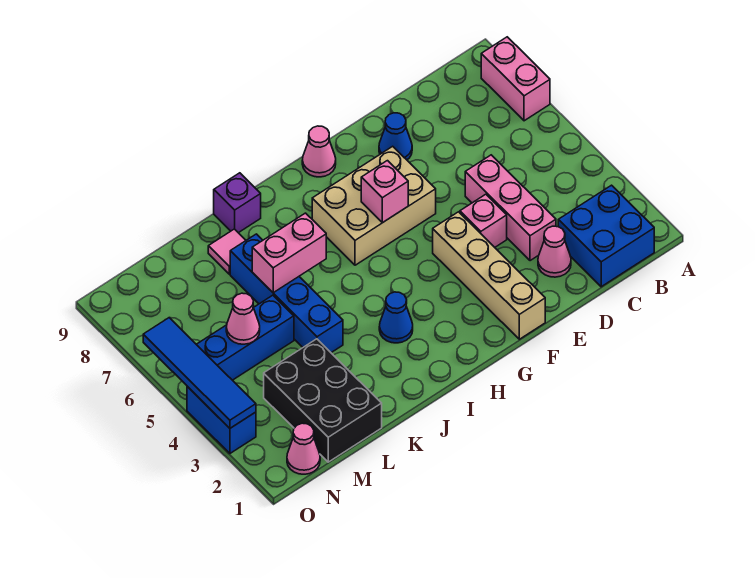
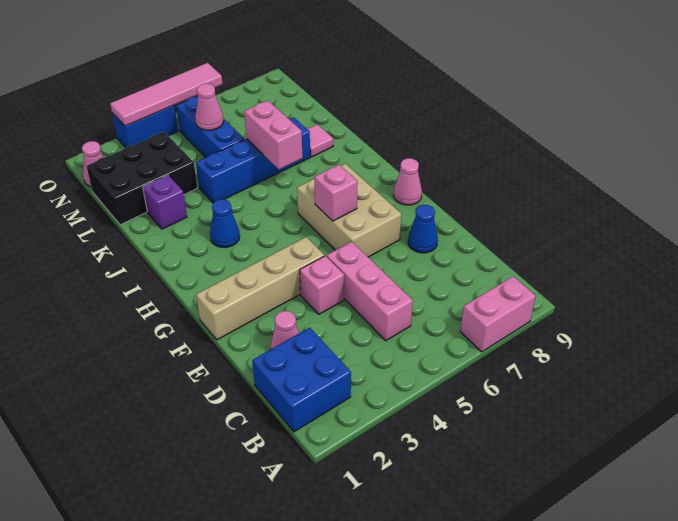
pink brick D3:D5 level 1 -> pink brick C5:E5 level 1
purple brick J9 level 1 -> purple brick K2 level 1
blue tile O3:O6 level 2 -> pink tile O3:O6 level 2

